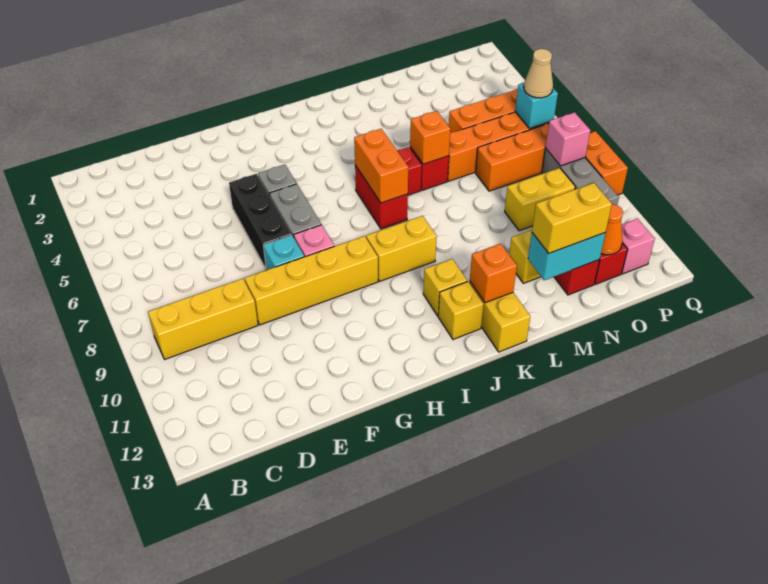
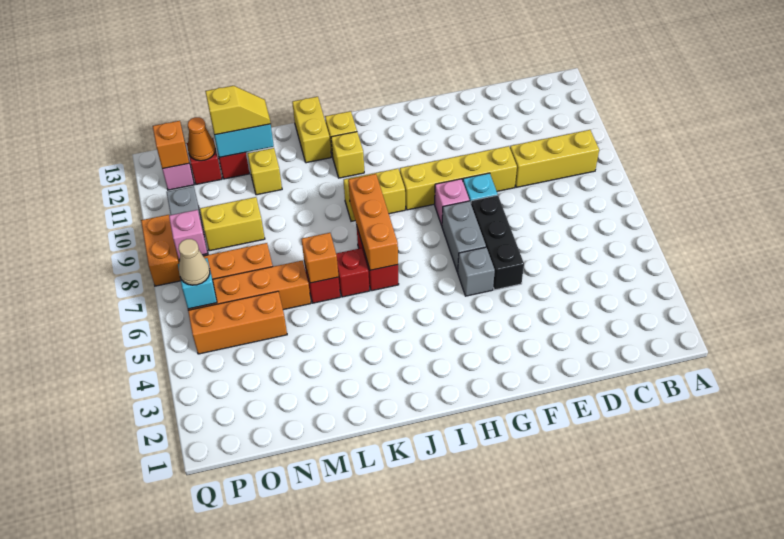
orange brick J6:J7 level 2 -> orange brick J6:J8 level 2
orange brick K12 level 2 -> orange brick P12 level 2
yellow brick M12:N12 level 3 -> yellow slope M12:N12 level 3 top N

